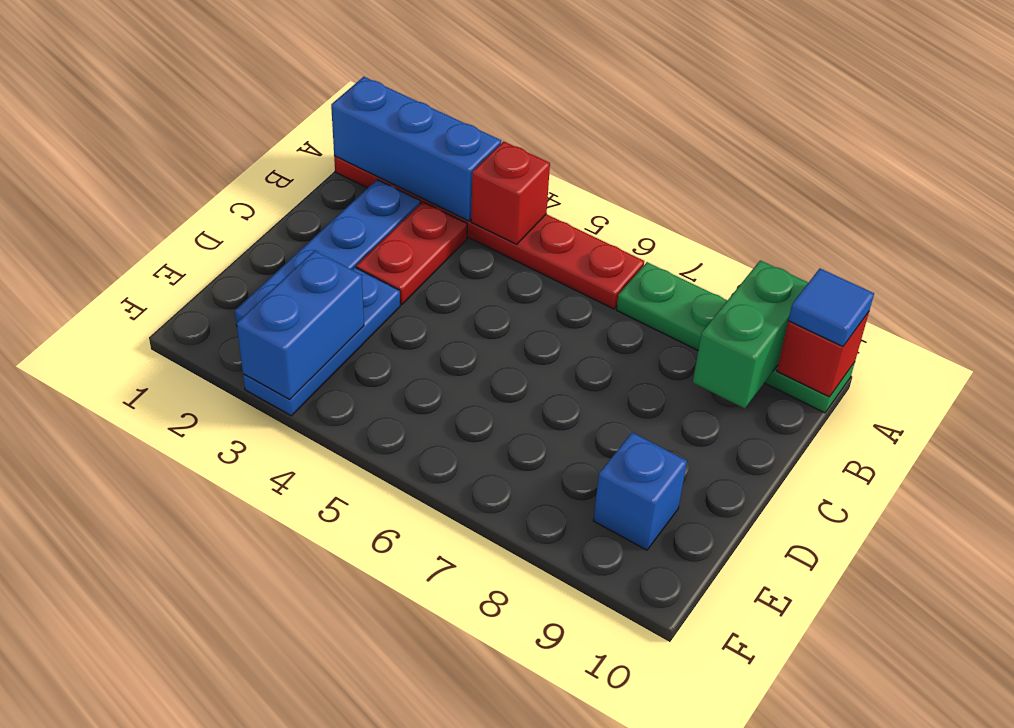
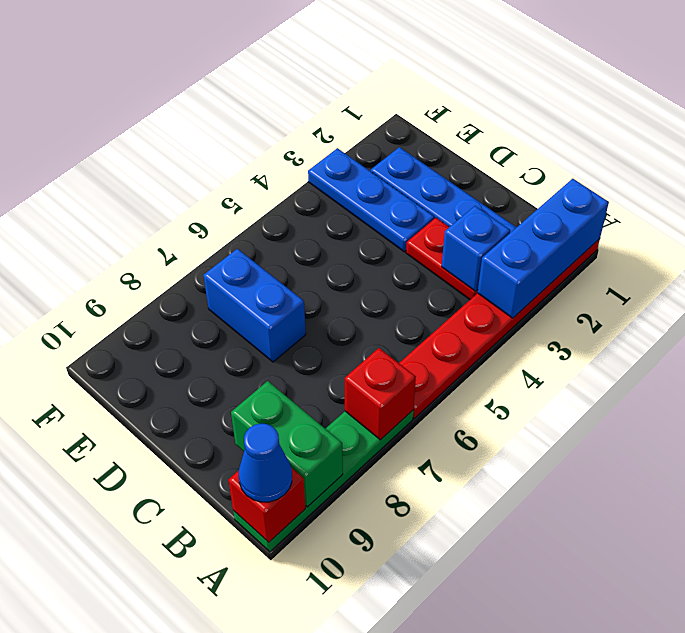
red brick A4 level 2 -> red brick A7 level 2
blue tile A10 level 3 -> blue cone A10 level 3
blue brick E3:F3 level 2 -> blue brick D7:E7 level 1
blue brick E9 level 1 -> blue brick B3 level 2

